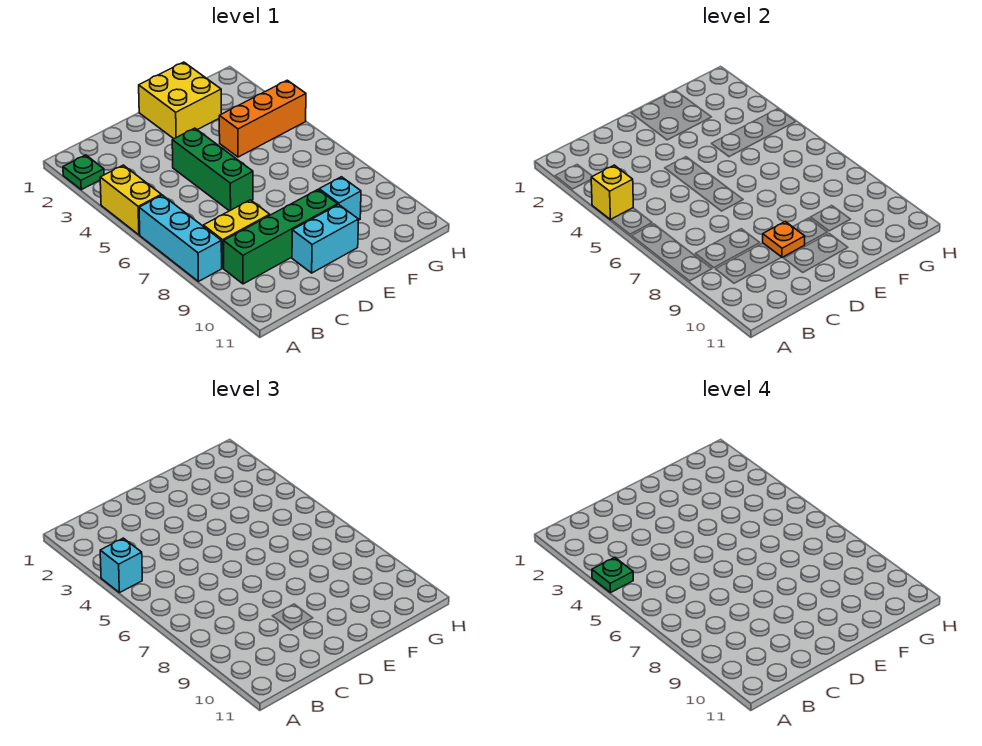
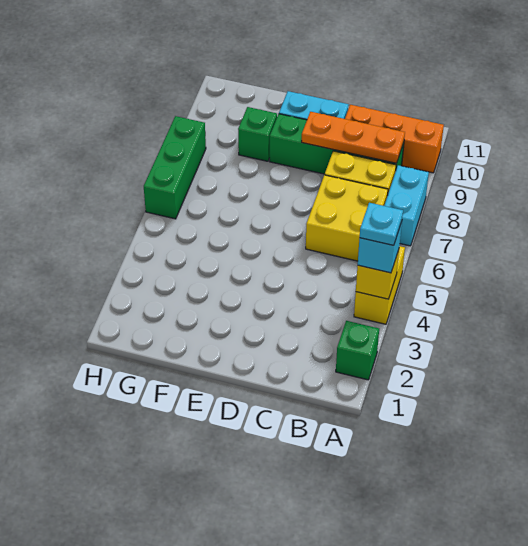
green plate A2 level 1 -> green brick A2 level 1
green plate A4 level 4 -> cyan plate A4 level 4
cyan brick A6:A8 level 1 -> cyan brick A7:A8 level 1
green brick D4:D6 level 1 -> green brick H6:H8 level 1
orange plate D9 level 2 -> orange plate B9:D9 level 2
yellow brick E1:F2 level 1 -> yellow brick B6:C7 level 1
orange brick F4:H4 level 1 -> orange brick A10:C10 level 1
cyan brick F9 level 1 -> green brick F9 level 1

